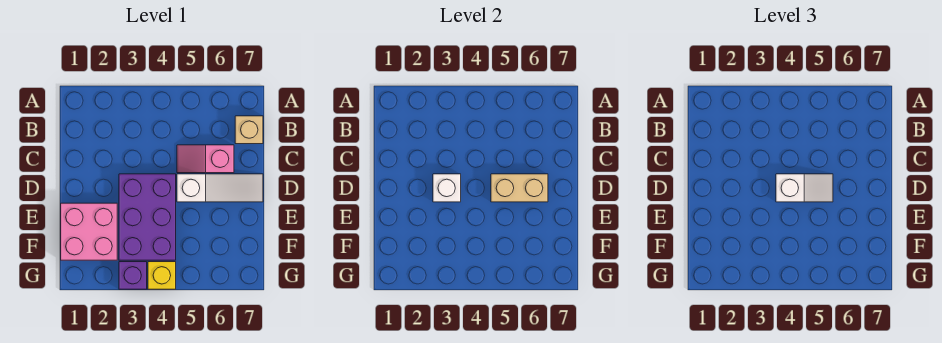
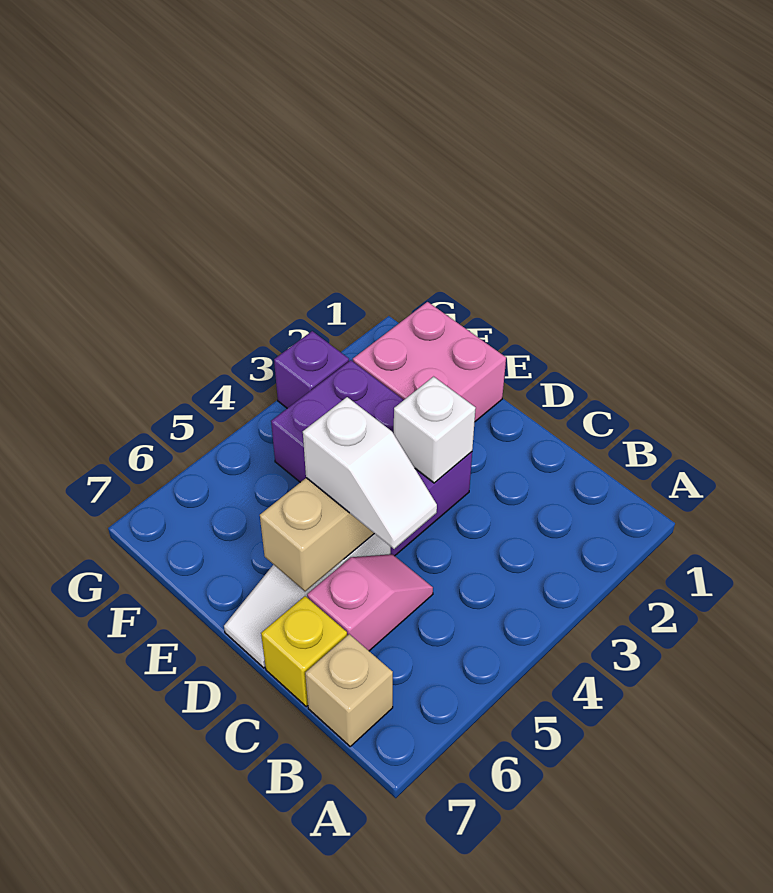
white slope D4:D5 level 3 top 4 -> white slope C5:D5 level 3 top D
yellow brick G4 level 1 -> yellow brick C7 level 1

